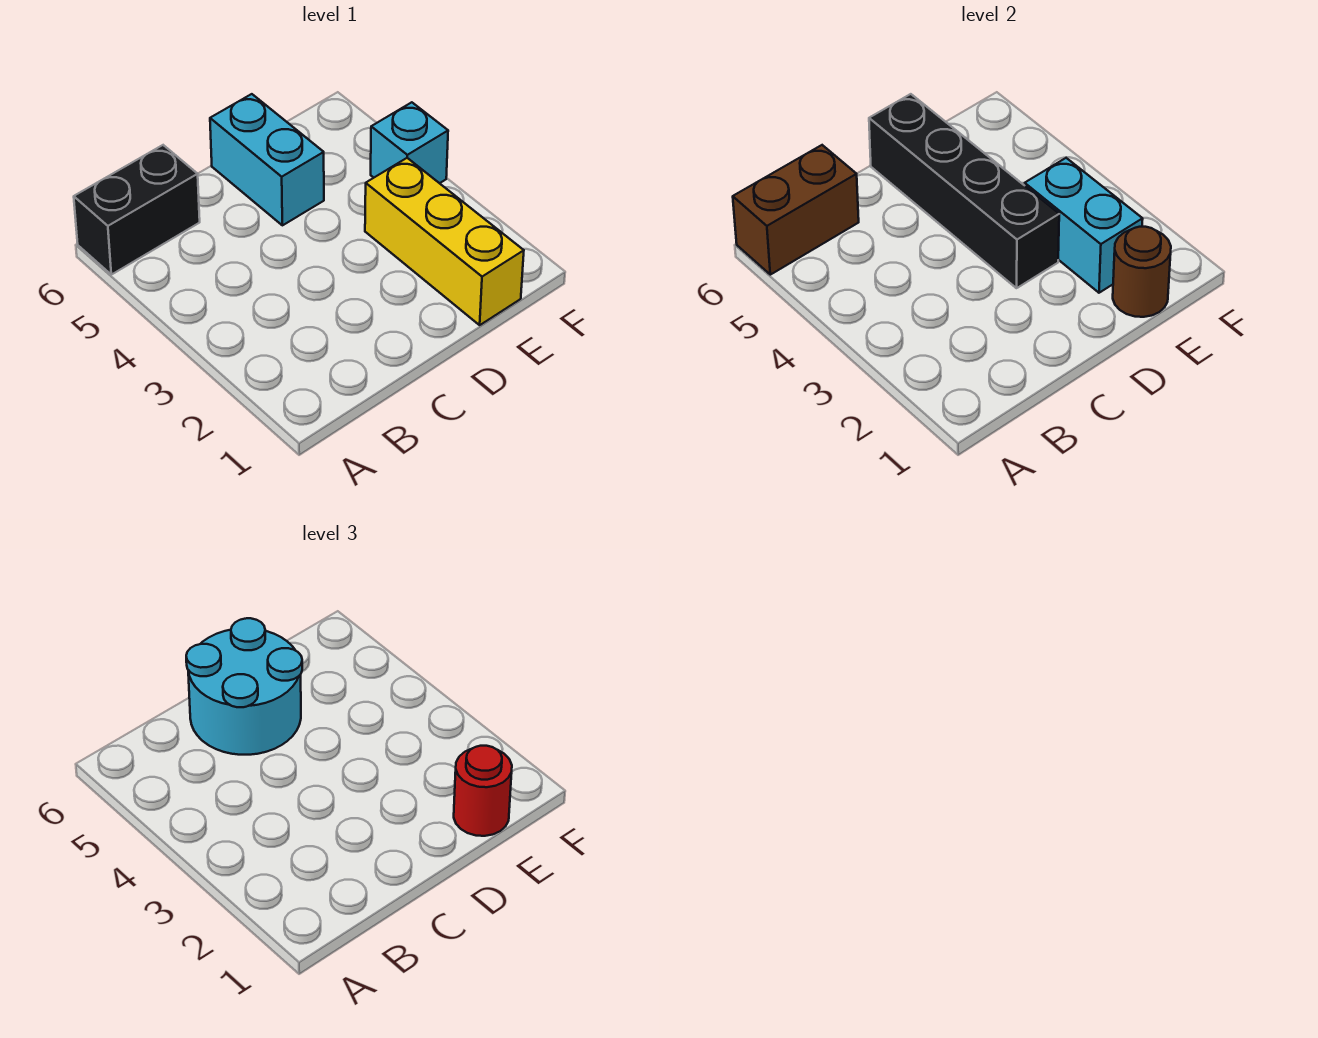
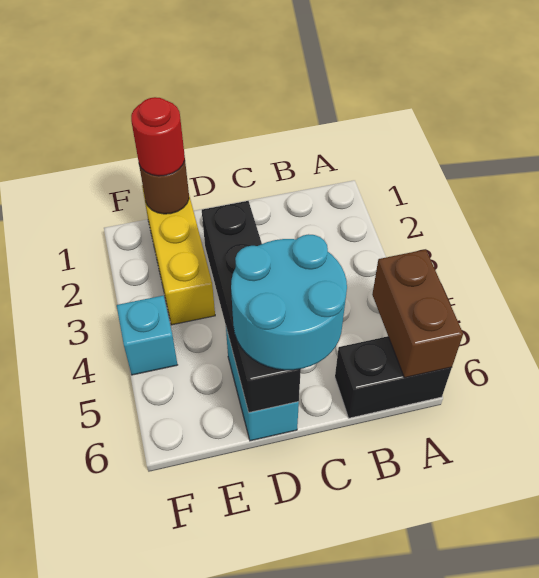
brown brick A6:B6 level 2 -> brown brick A5:A6 level 2
cyan brick E2:E3 level 2 -> none

